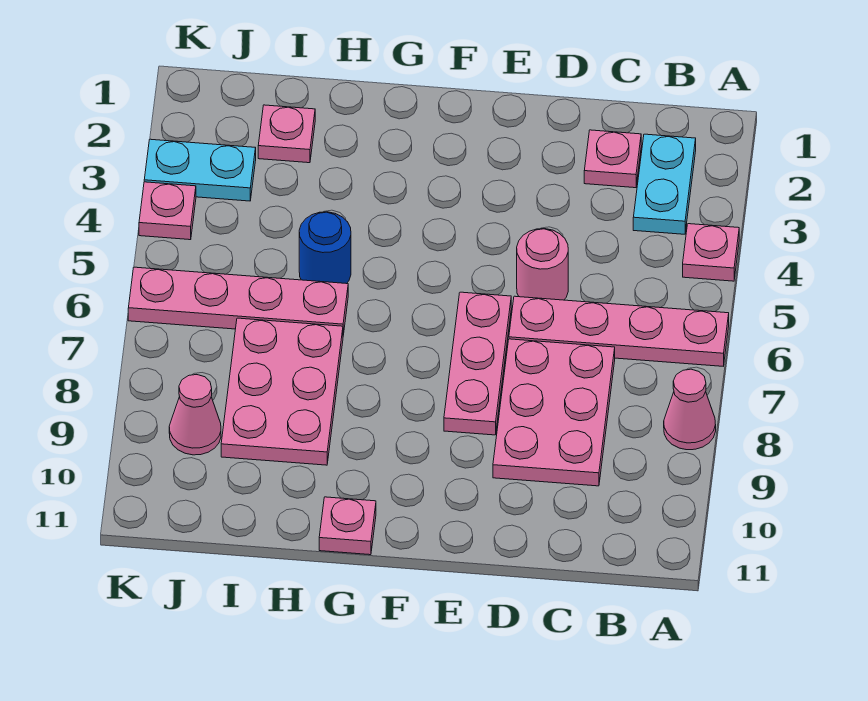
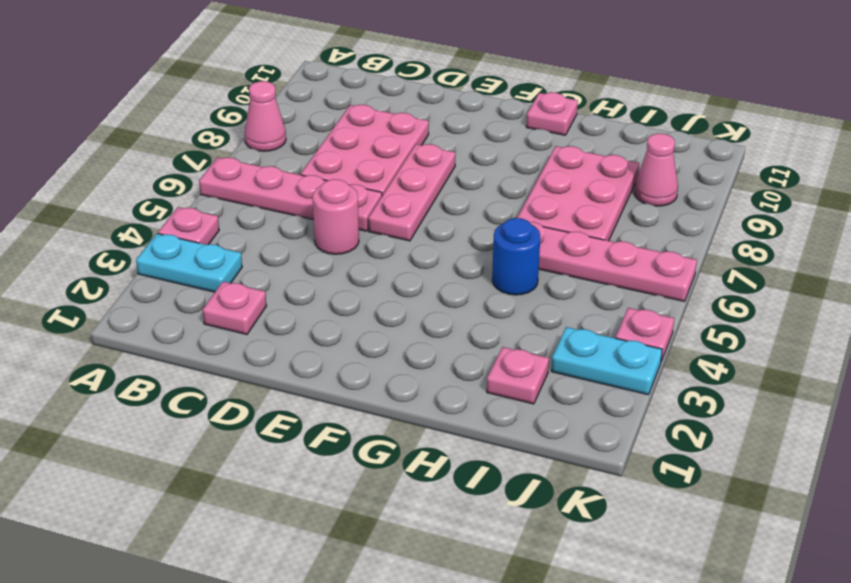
cyan plate B2:B3 level 1 -> cyan plate A3:B3 level 1

